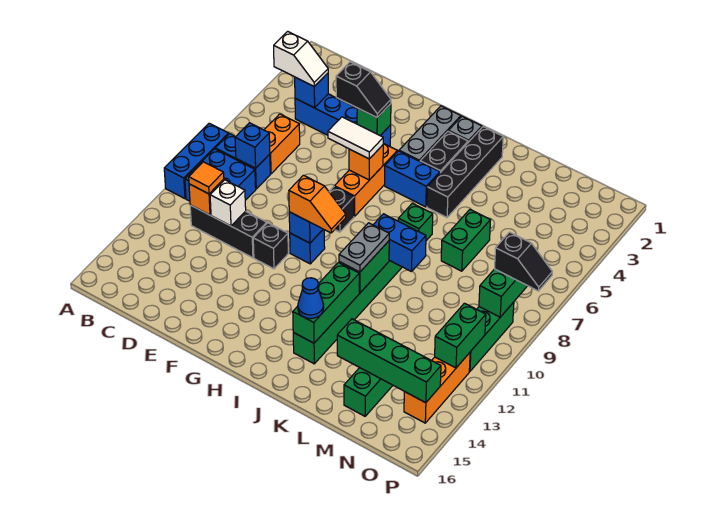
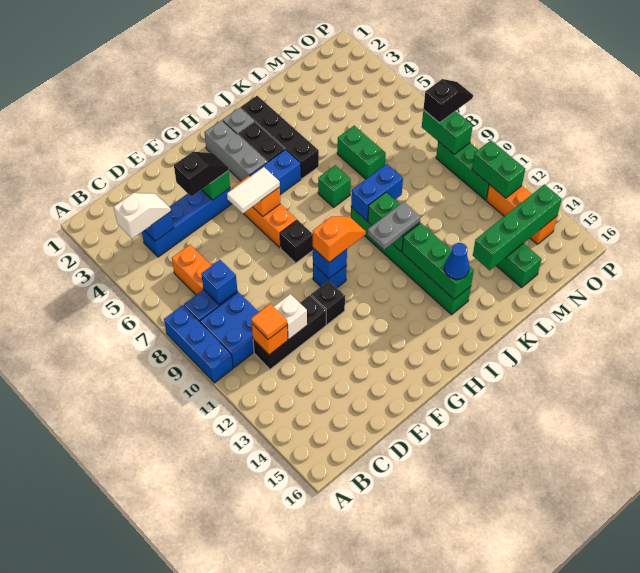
grey plate J10:J11 level 3 -> grey plate I11:J11 level 3

